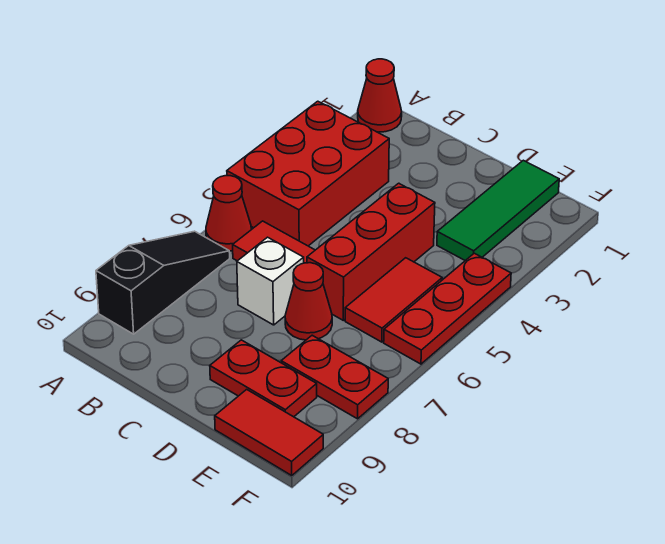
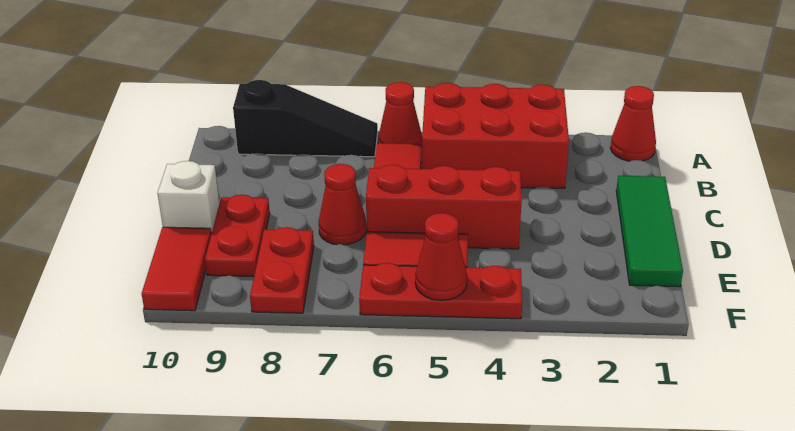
white brick C7 level 1 -> white brick D10 level 1
green tile E1:E3 level 1 -> green tile C1:E1 level 1
none -> red cone F5 level 2

